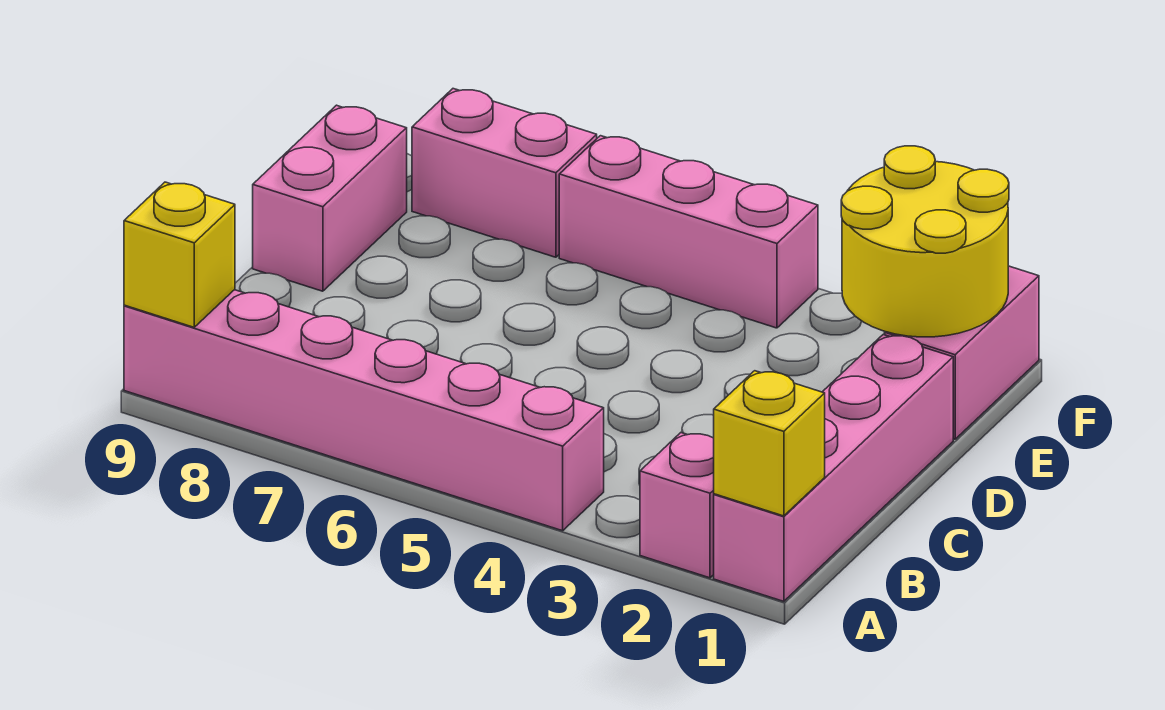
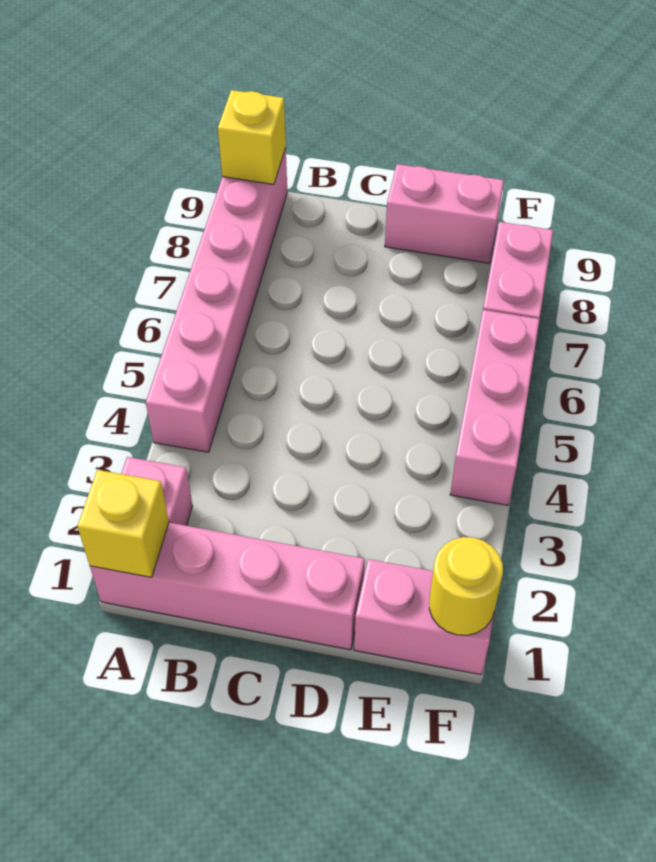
yellow round brick E1:F2 level 2 -> yellow round brick F1 level 2

